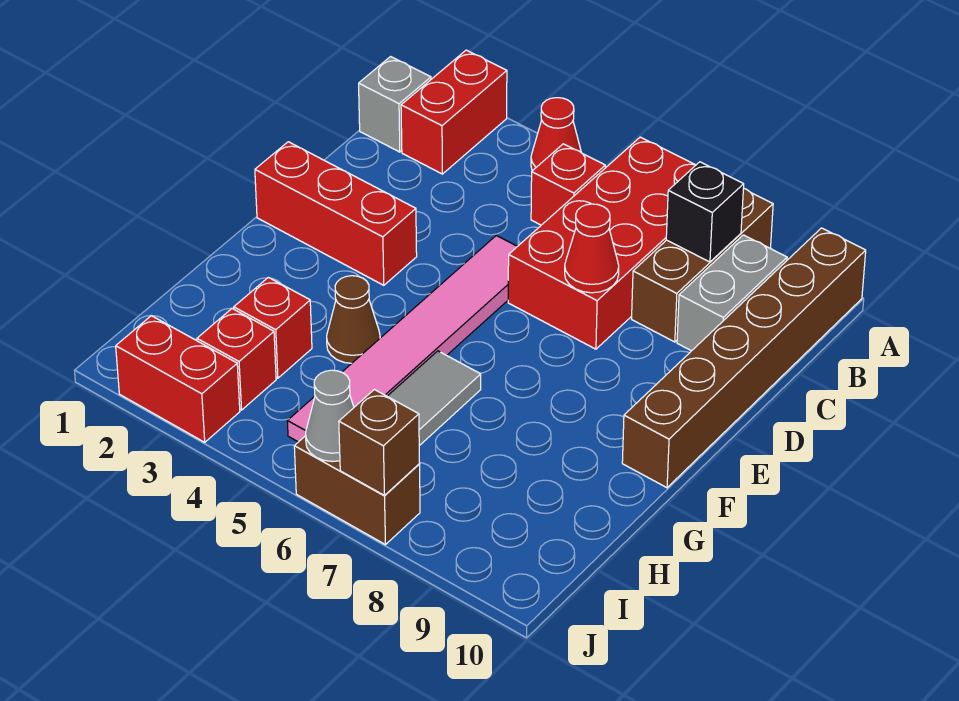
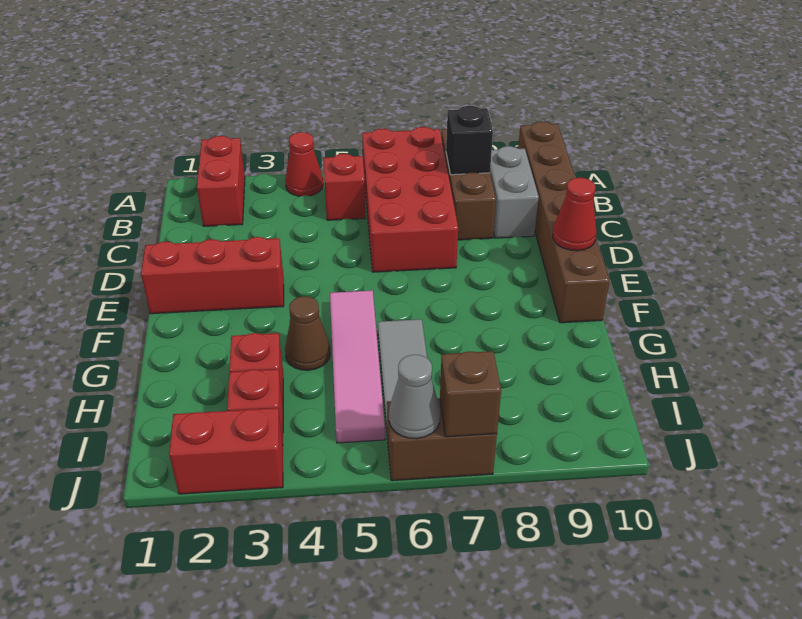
grey brick B1 level 1 -> none
pink tile D5:I5 level 1 -> pink tile F5:I5 level 1
red cone D7 level 2 -> red cone E10 level 2

